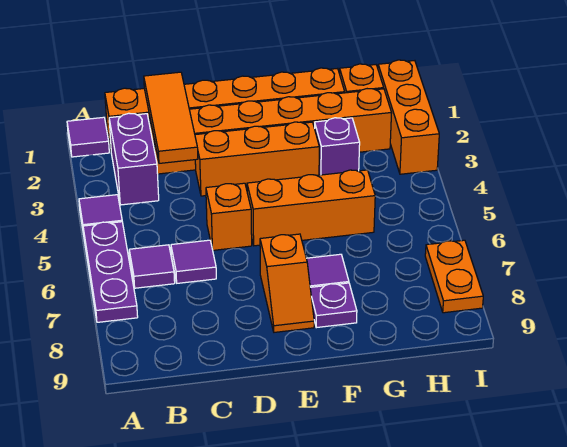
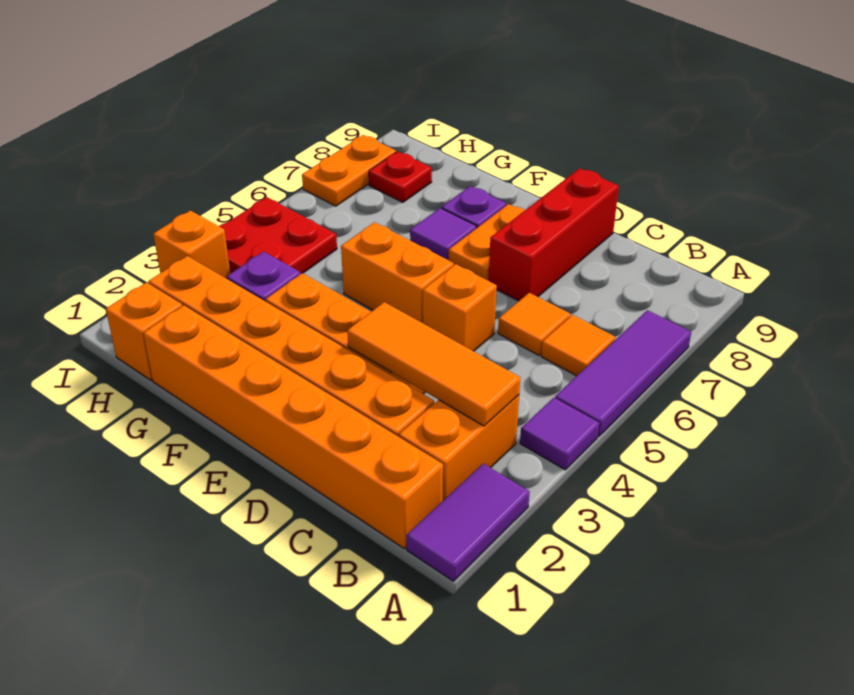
purple tile A1 level 1 -> purple tile A1:A2 level 1
purple plate A5:A7 level 1 -> purple tile A5:A7 level 1
purple brick B2:B3 level 1 -> orange brick B2:B3 level 1
purple tile B6 level 1 -> orange tile B6 level 1
orange tile C1:C3 level 2 -> orange tile B3:D3 level 2
purple tile C6 level 1 -> orange tile C6 level 1
none -> red brick D7:D9 level 1
orange brick E5:G5 level 1 -> orange brick E5:F5 level 1
orange slope E7:E8 level 1 top 7 -> orange plate E7:E8 level 1
none -> red plate H4:I5 level 1
none -> red plate H8 level 1
orange brick I1:I3 level 1 -> orange brick I3 level 1

